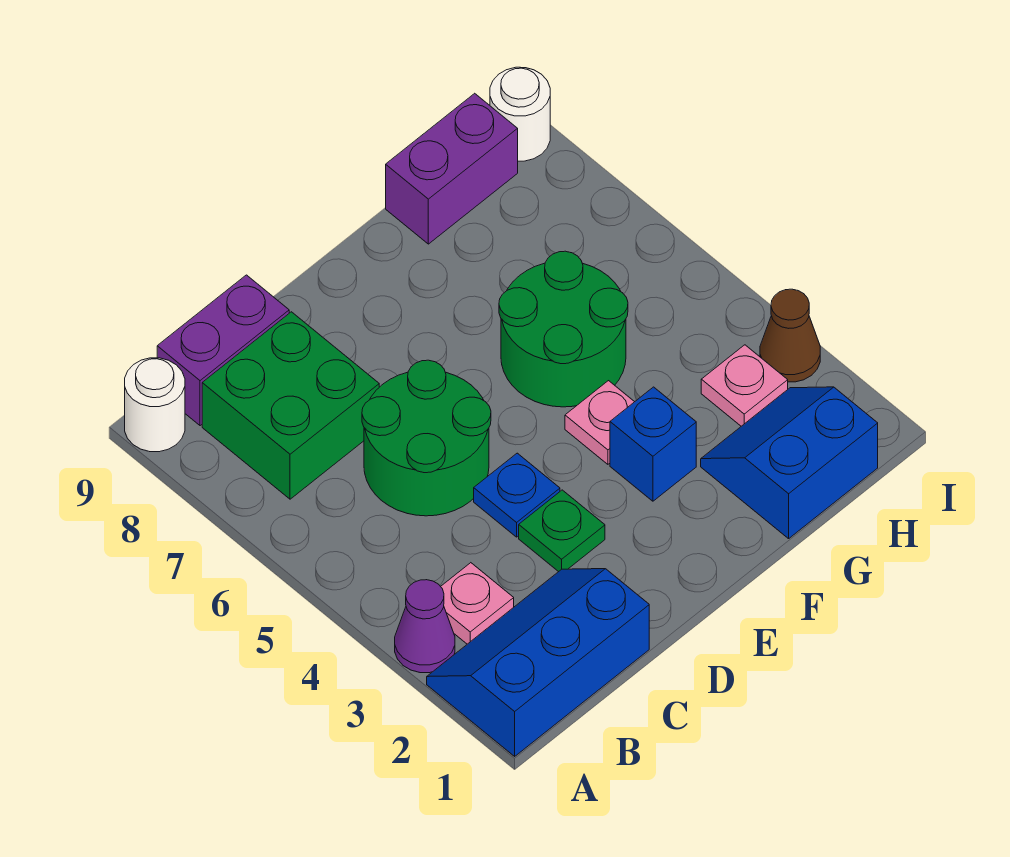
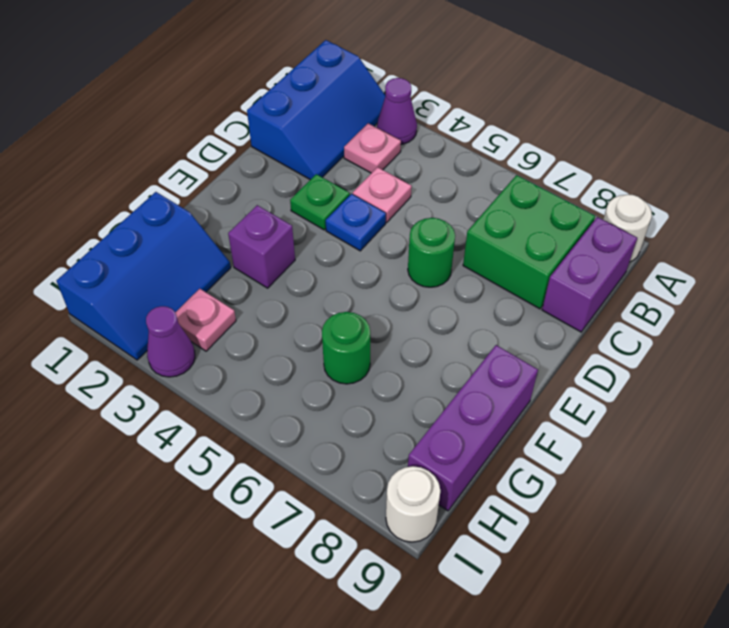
green round brick C5:D6 level 1 -> green round brick D6 level 1
blue brick F3 level 1 -> purple brick F3 level 1
pink plate F4 level 1 -> pink plate C4 level 1
green round brick F5:G6 level 1 -> green round brick G6 level 1
blue slope G1:H2 level 1 top 1 -> blue slope G1:I2 level 1 top 1
purple brick G9:H9 level 1 -> purple brick F9:H9 level 1
brown cone I3 level 1 -> purple cone I3 level 1

